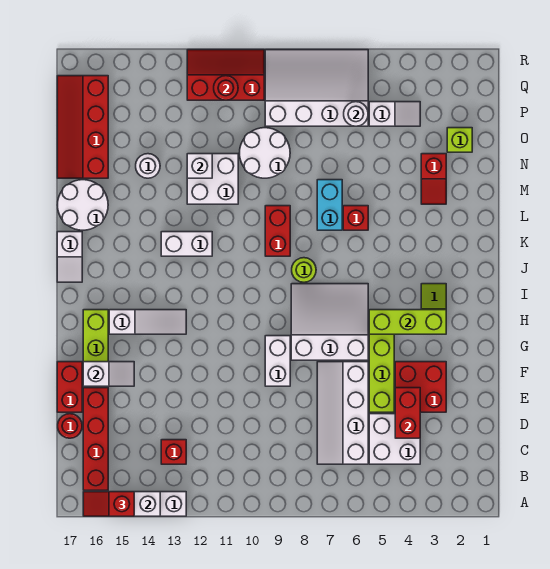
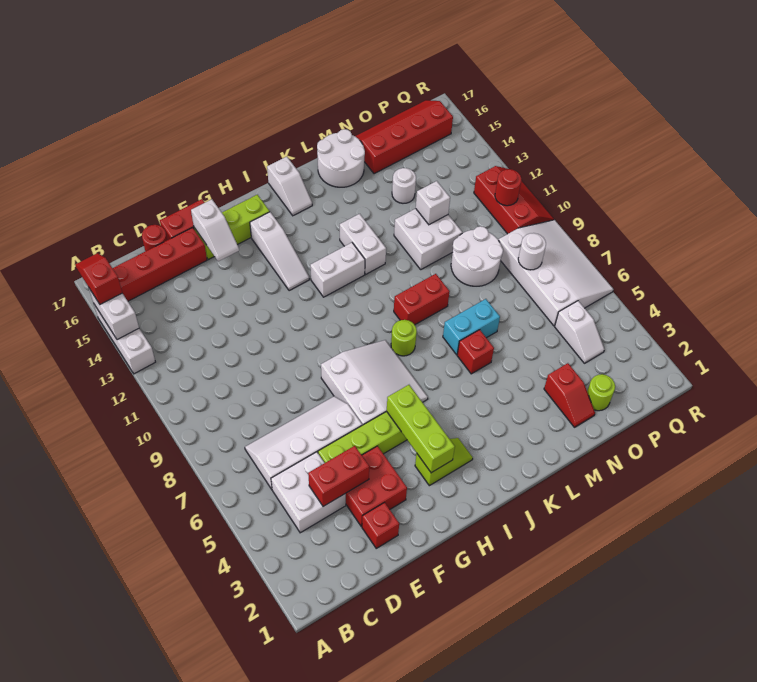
red brick C13 level 1 -> red brick E2 level 1
white brick F9:G9 level 1 -> white brick I12:J12 level 1
white slope J17:K17 level 1 top K -> white slope J16:J17 level 1 top 17
red slope M3:N3 level 1 top N -> red slope N2:N3 level 1 top 3
lime brick O2 level 1 -> lime round brick O2 level 1
white round brick P6 level 2 -> white round brick P8 level 2

